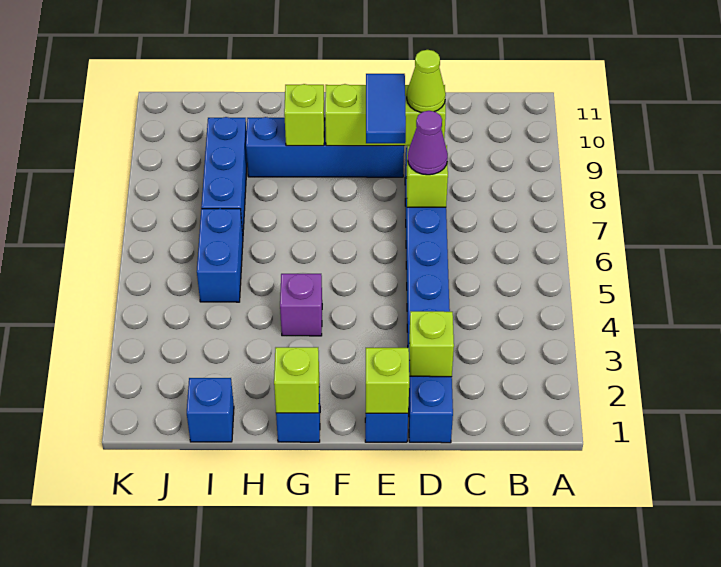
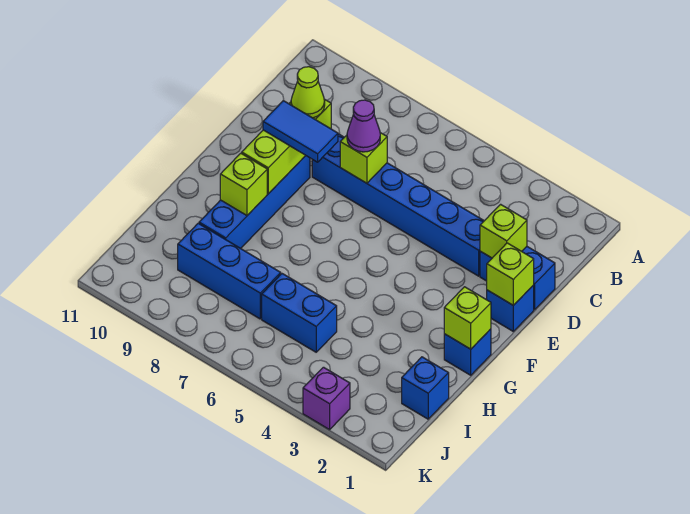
purple brick G4 level 1 -> purple brick K3 level 1

